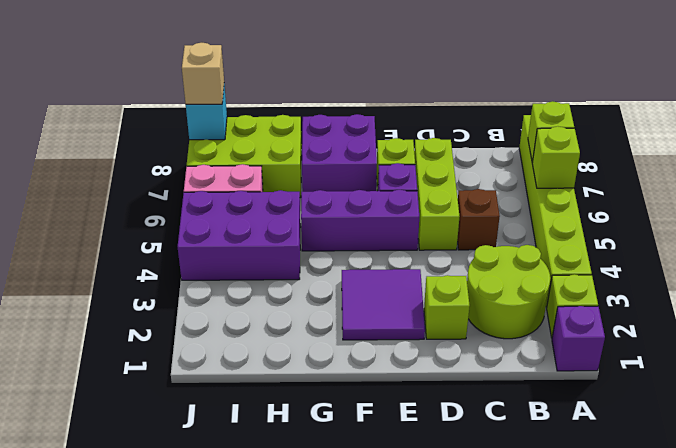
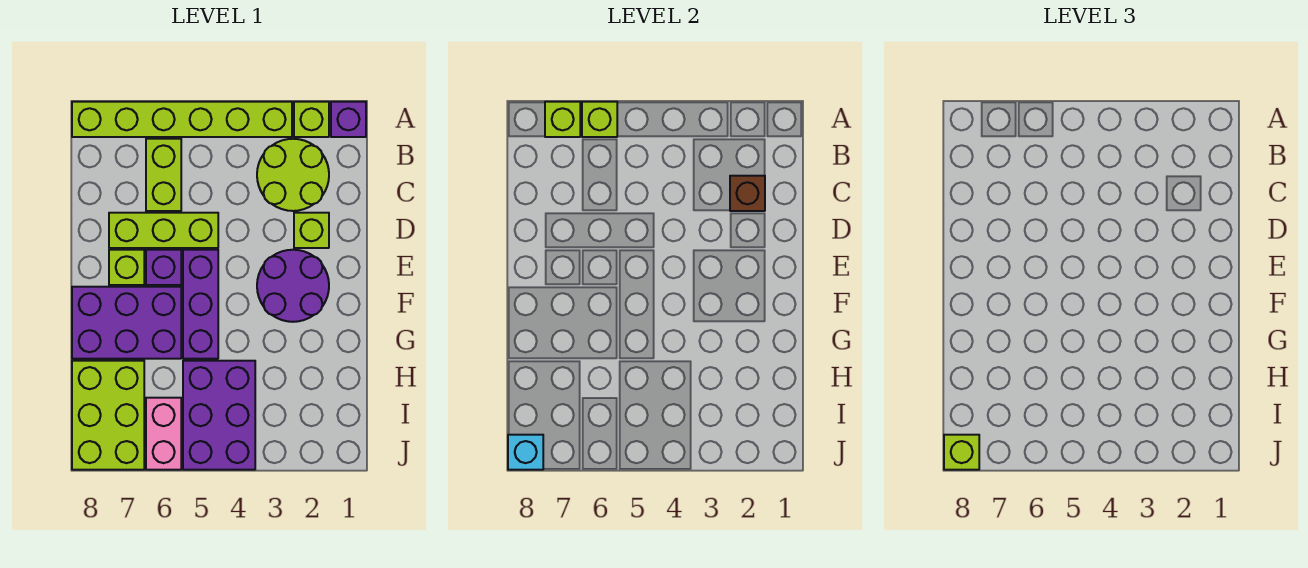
none -> lime brick B6:C6 level 1
brown brick C5 level 1 -> brown brick C2 level 2
purple tile E2:F3 level 1 -> purple round brick E2:F3 level 1
purple brick F7:G8 level 1 -> purple brick F6:G8 level 1
tan brick J8 level 3 -> lime brick J8 level 3

